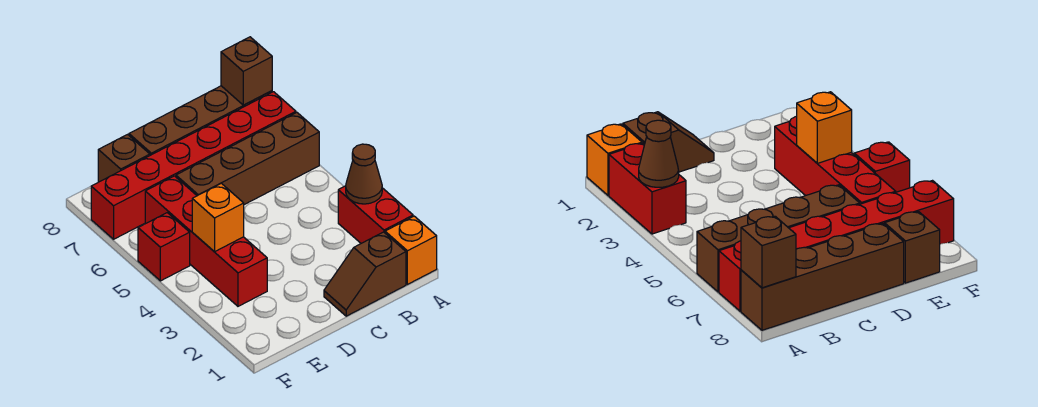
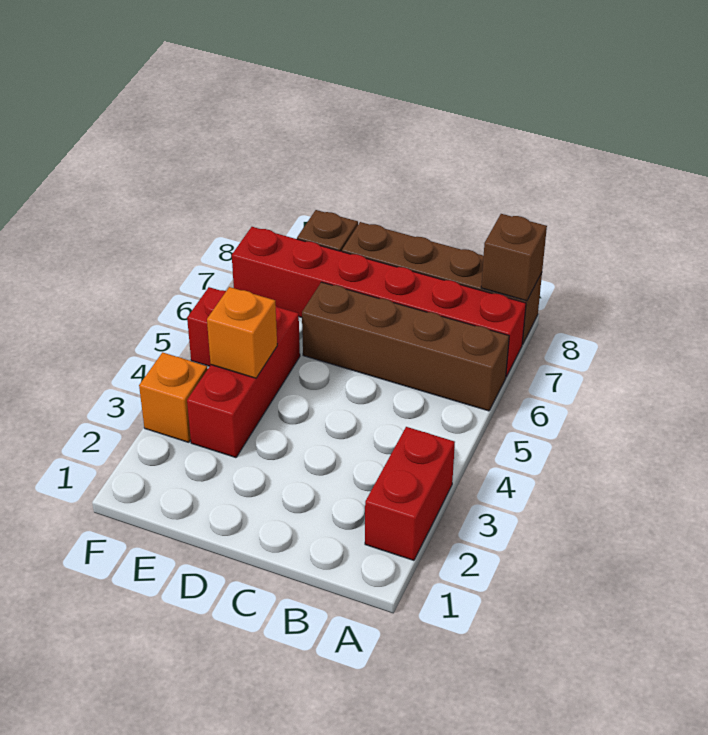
orange brick A1 level 1 -> orange brick F3 level 1
brown cone A3 level 2 -> none
brown slope B1:C1 level 1 top B -> none
red brick E3:E6 level 1 -> red brick E3:E5 level 1

